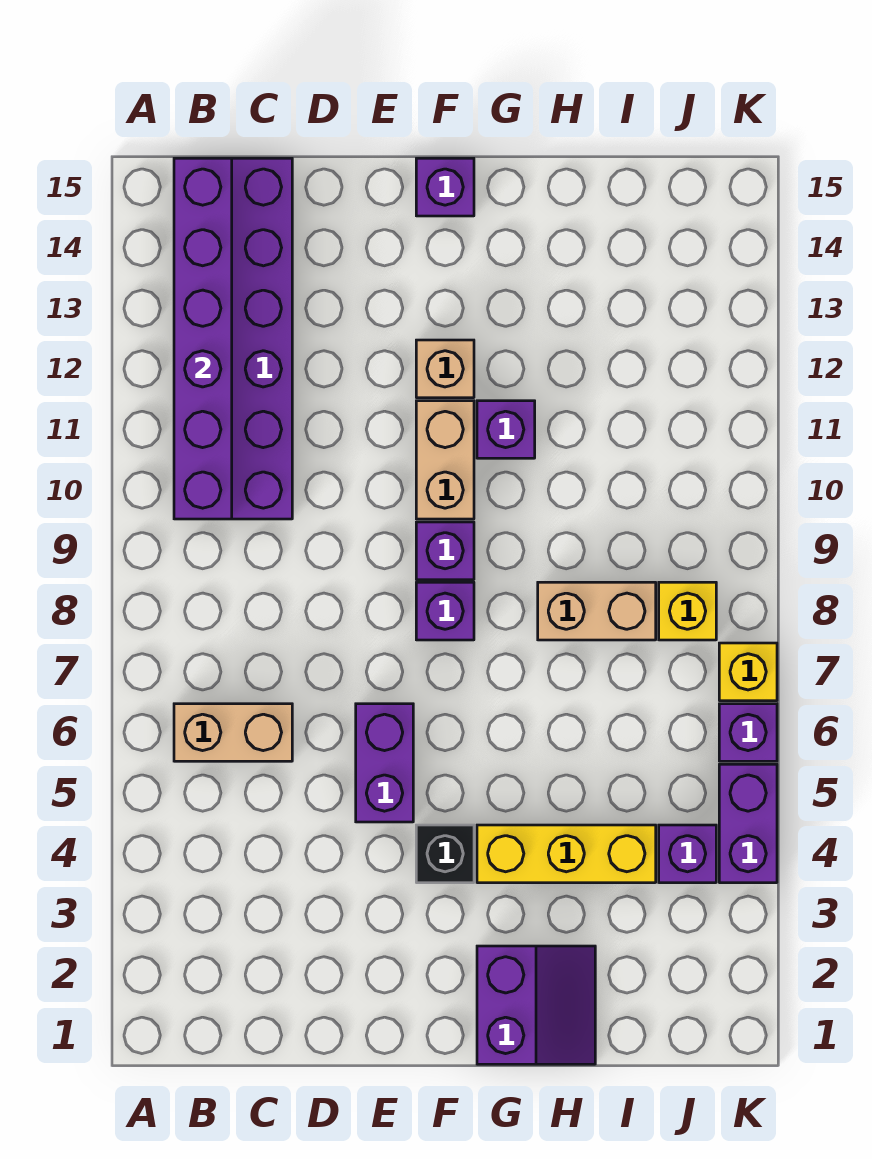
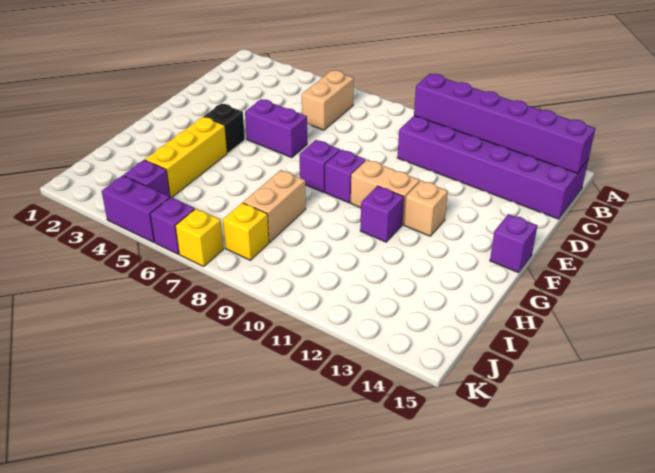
purple slope G1:H2 level 1 top G -> none

